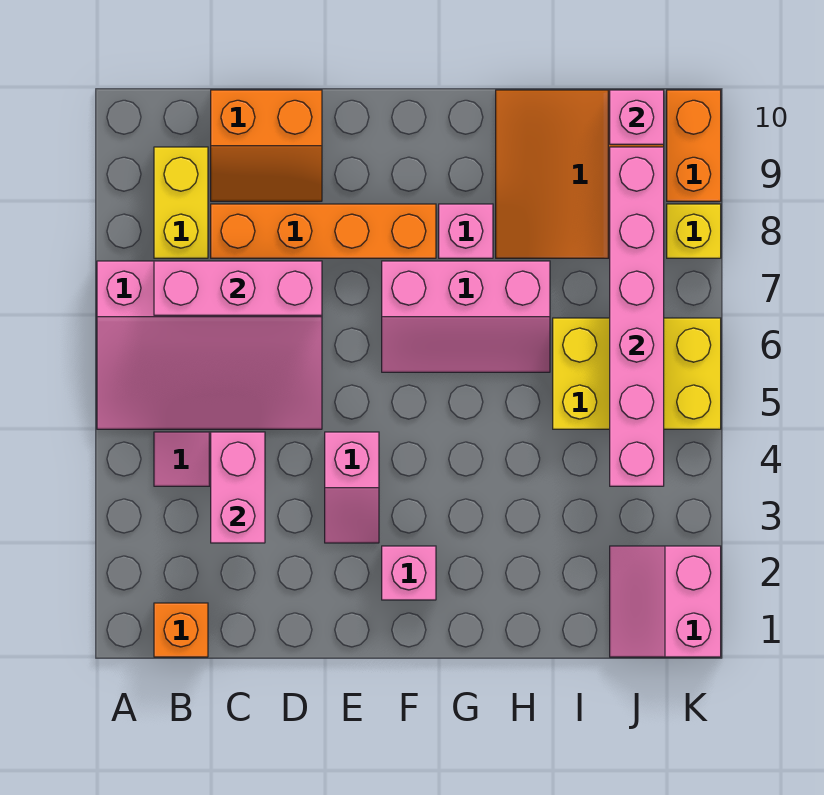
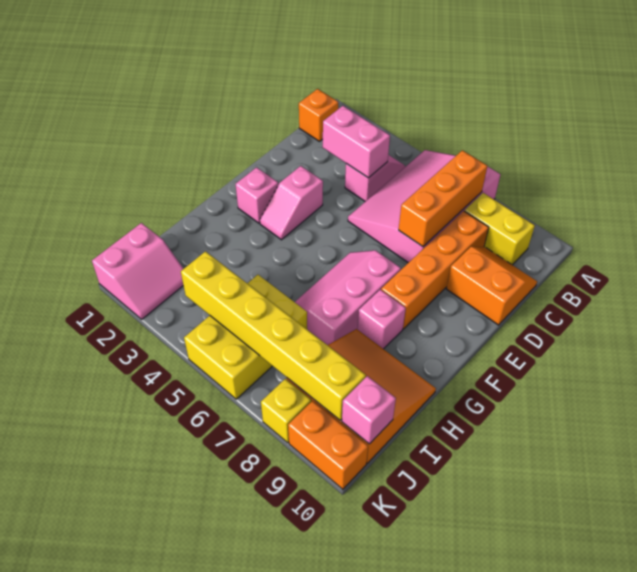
pink brick B7:D7 level 2 -> orange brick B7:D7 level 2
orange slope C9:D10 level 1 top 10 -> orange slope C9:D10 level 1 top D
pink slope E3:E4 level 1 top 4 -> pink slope E3:F3 level 1 top E
pink slope J1:K2 level 1 top K -> pink slope J1:K2 level 1 top 1
pink brick J4:J9 level 2 -> yellow brick J4:J9 level 2

